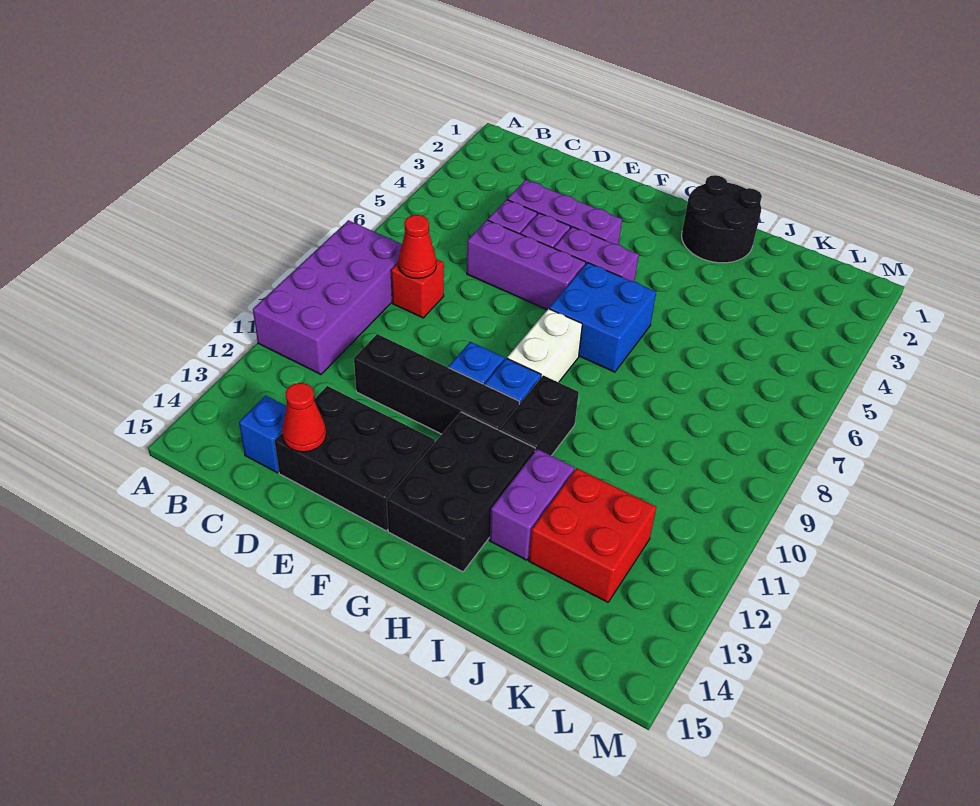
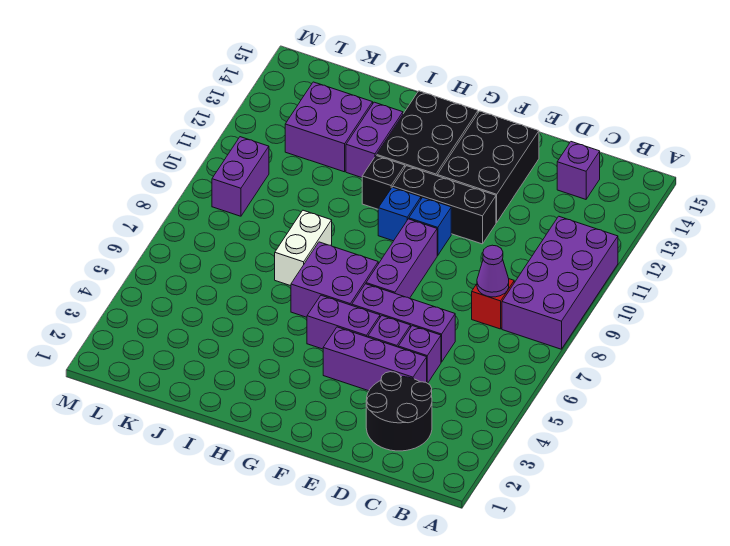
red cone C8 level 2 -> purple cone C8 level 2
blue brick C14 level 1 -> purple brick C14 level 1
black brick D11:G11 level 1 -> black brick E11:G11 level 1
black brick D13:F14 level 1 -> black brick E12:F14 level 1
red cone D14 level 2 -> none
none -> purple brick F7:F9 level 1
blue brick G6:H7 level 1 -> purple brick G6:H7 level 1
white brick G8:G9 level 1 -> white brick I7:I8 level 1
black round brick H1:I2 level 1 -> black round brick C2:D3 level 1
black brick H10:H11 level 1 -> black brick H11 level 1
red brick J12:K13 level 1 -> purple brick J12:K13 level 1
none -> purple brick L9:L10 level 1

